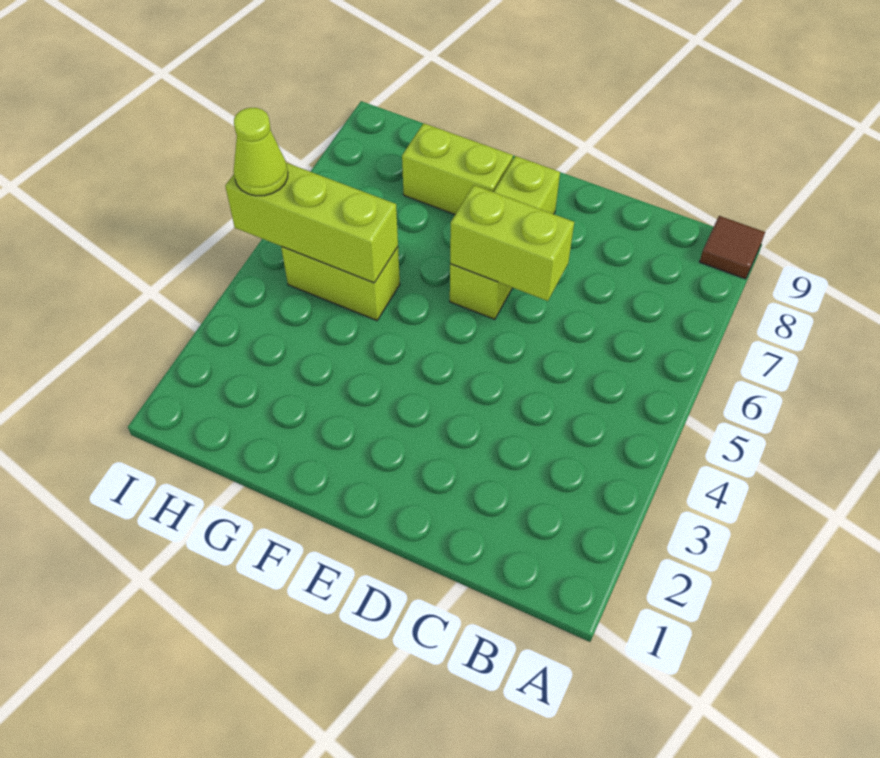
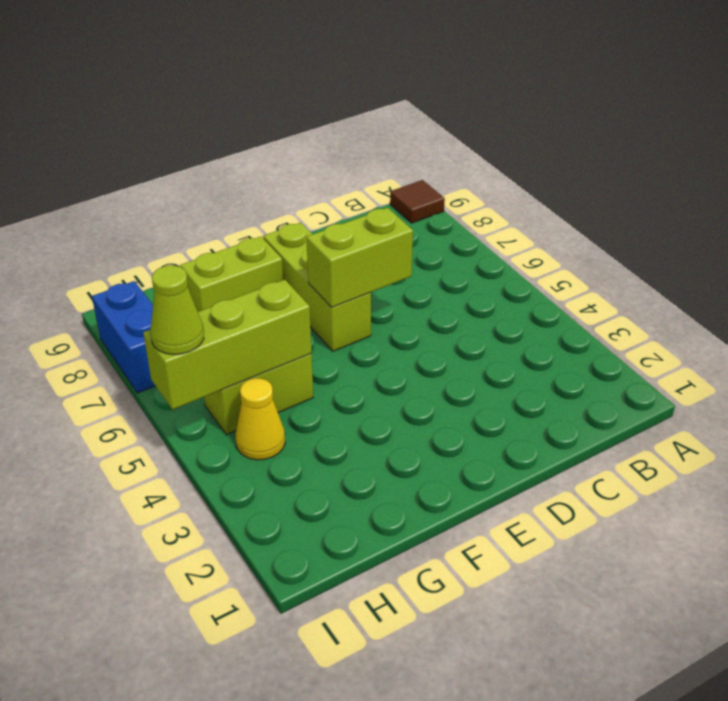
none -> yellow cone H4 level 1
none -> blue brick I7:I8 level 1

